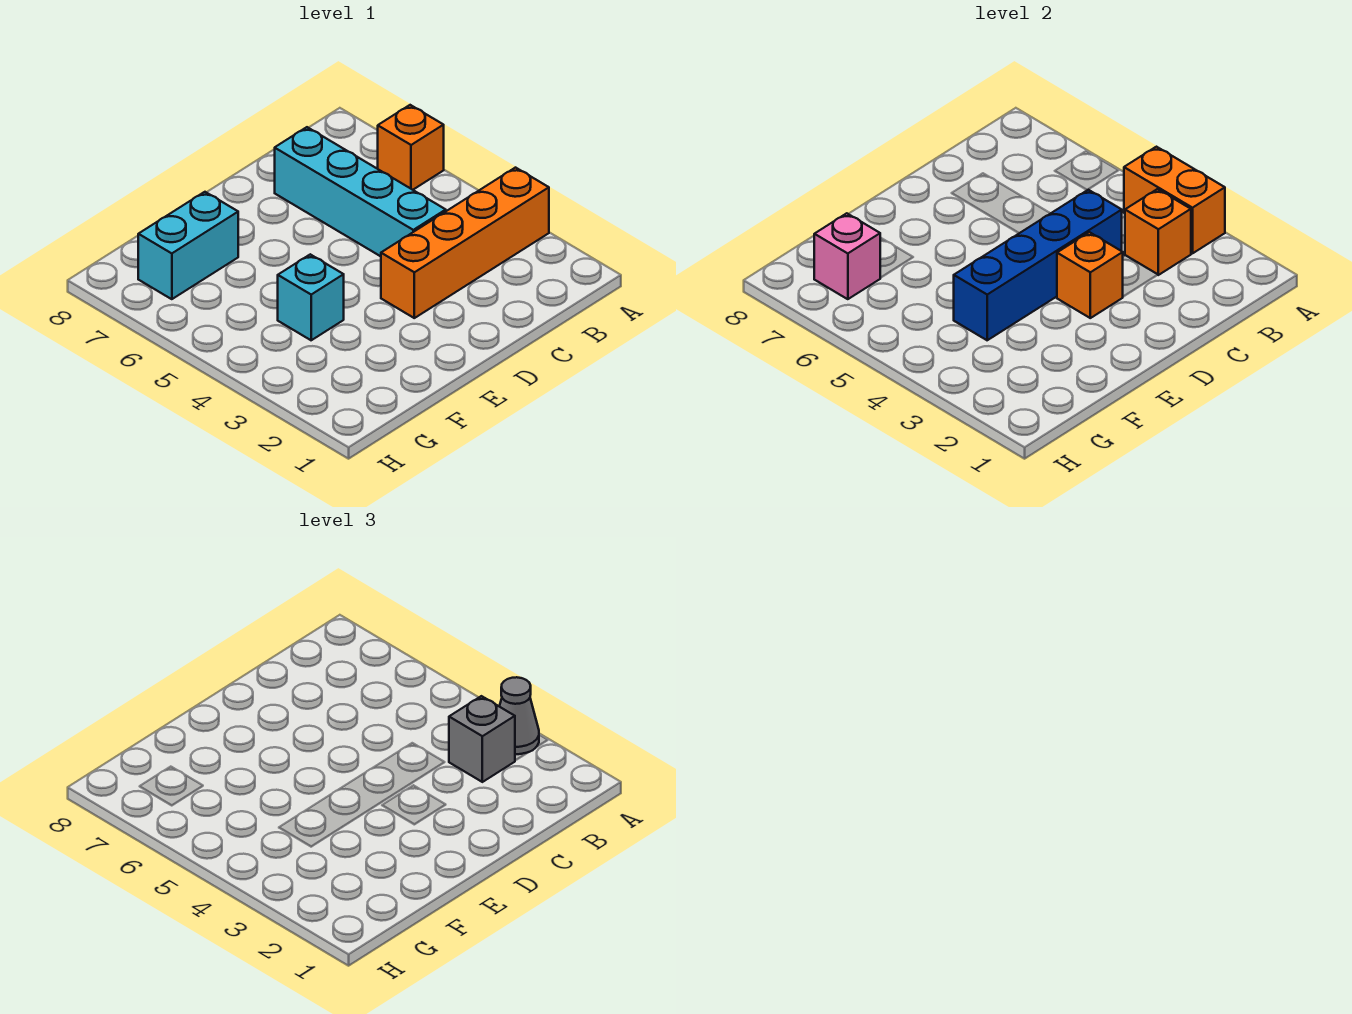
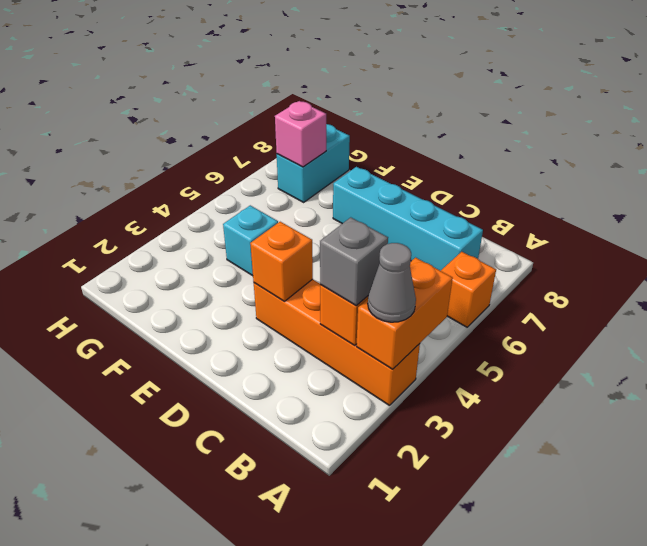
cyan brick C4:C7 level 1 -> cyan brick B7:E7 level 1
blue brick C4:F4 level 2 -> none
cyan brick F7:G7 level 1 -> cyan brick G7:G8 level 1

